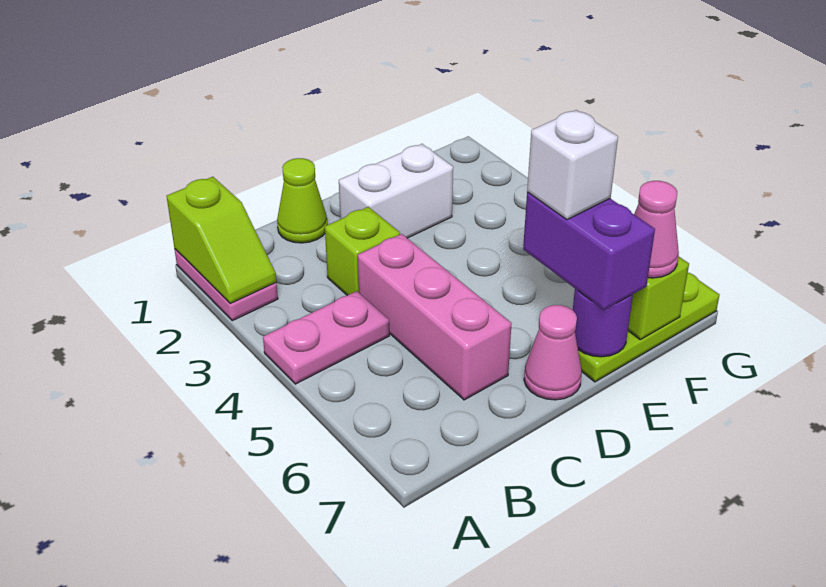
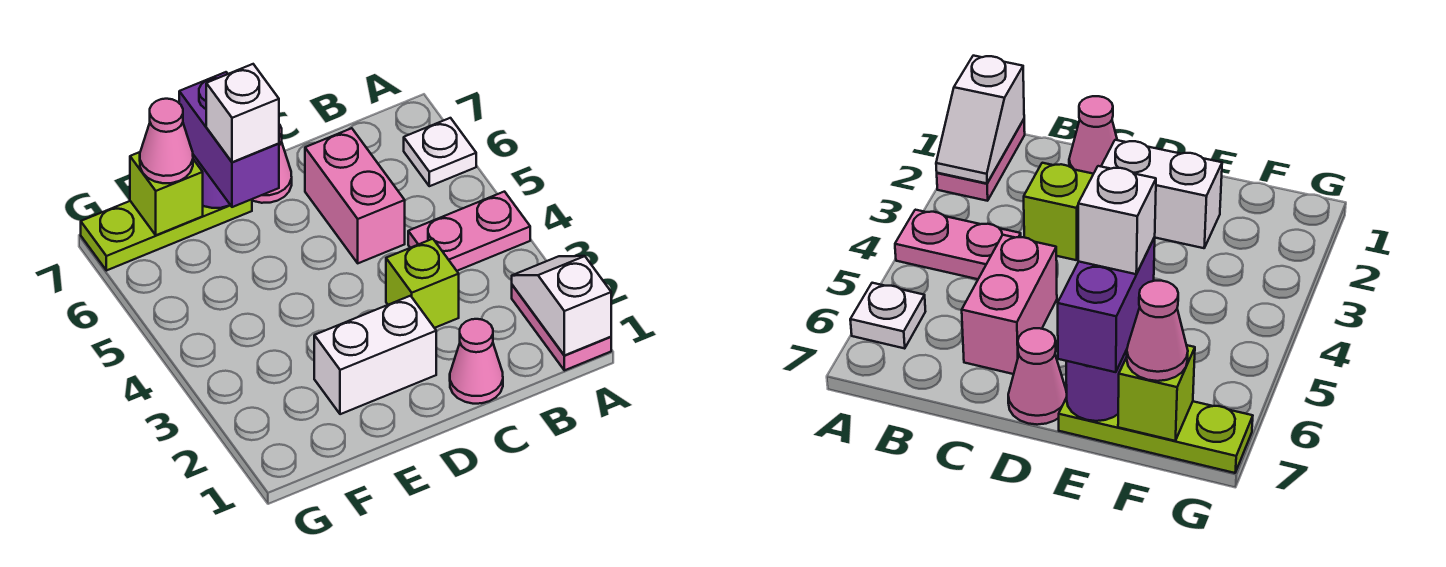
lime slope A1:A2 level 2 top 1 -> white slope A1:A2 level 2 top 1
none -> white plate A6 level 1
lime cone C1 level 1 -> pink cone C1 level 1
pink brick C4:C6 level 1 -> pink brick C5:C6 level 1

